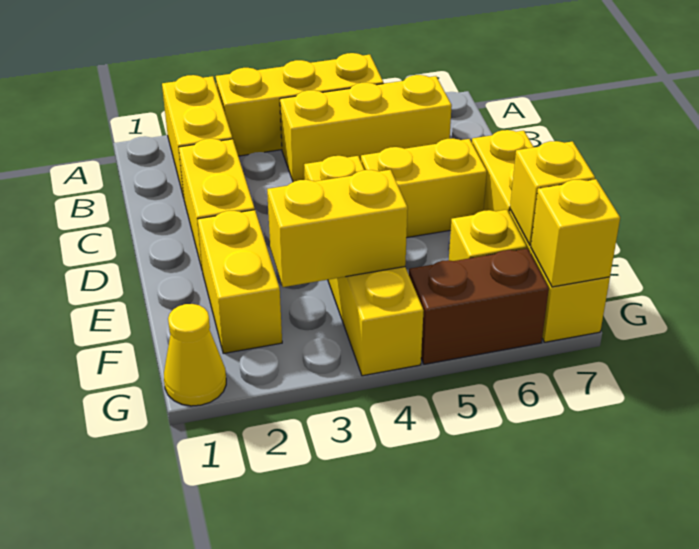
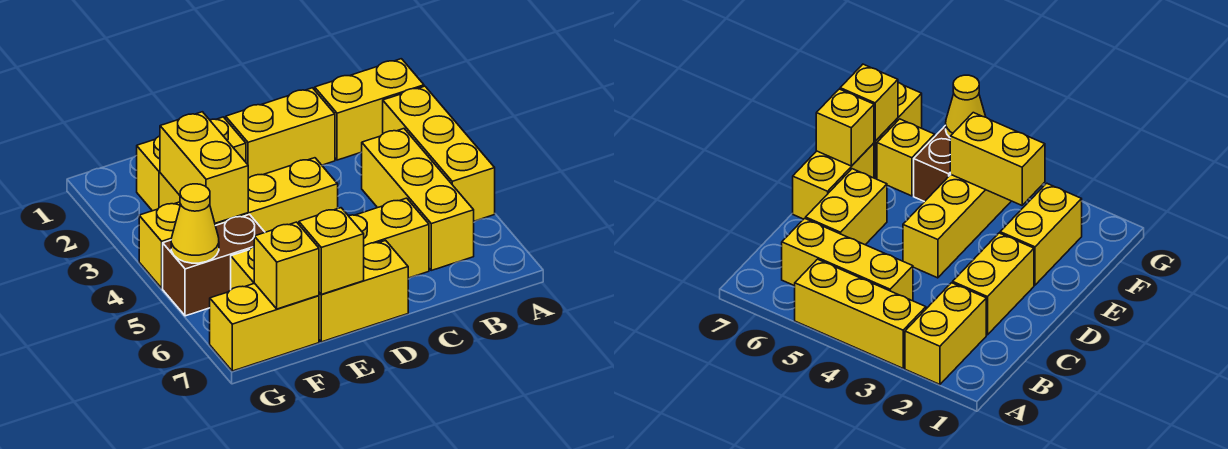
yellow brick D5:D6 level 1 -> yellow brick C6:D6 level 1
yellow cone G1 level 1 -> yellow cone G5 level 2
brown brick G5:G6 level 1 -> brown brick F5:G5 level 1
yellow brick G7 level 2 -> yellow brick E7 level 2

